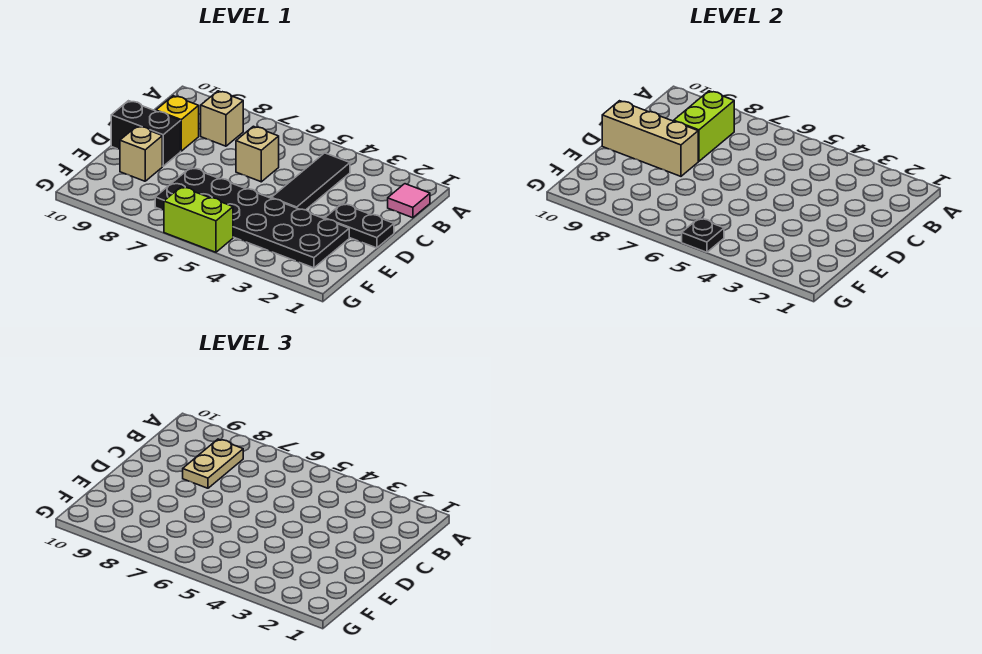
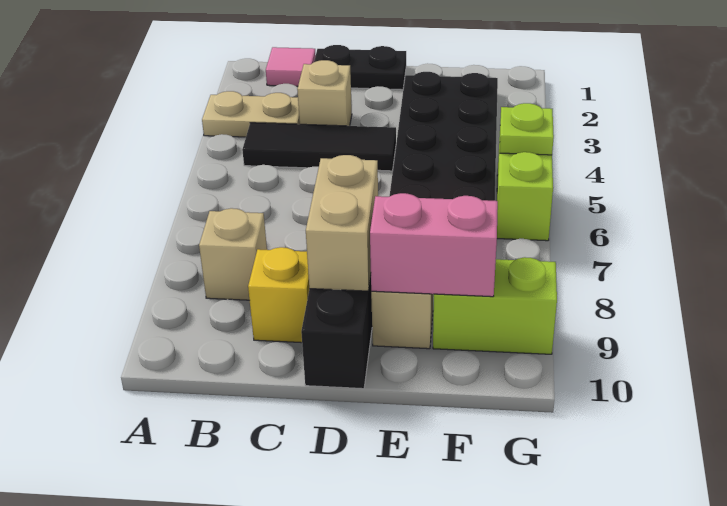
lime brick B8:C8 level 2 -> lime brick F9:G9 level 1
tan plate B8:C8 level 3 -> tan plate A3:B3 level 1
tan brick C6 level 1 -> tan brick C3 level 1
black plate D1:D2 level 1 -> black plate C1:D1 level 1
tan brick D8:D10 level 2 -> tan brick D8:D9 level 2
none -> pink brick E9:F9 level 2
black plate G5 level 2 -> lime plate G5 level 2

